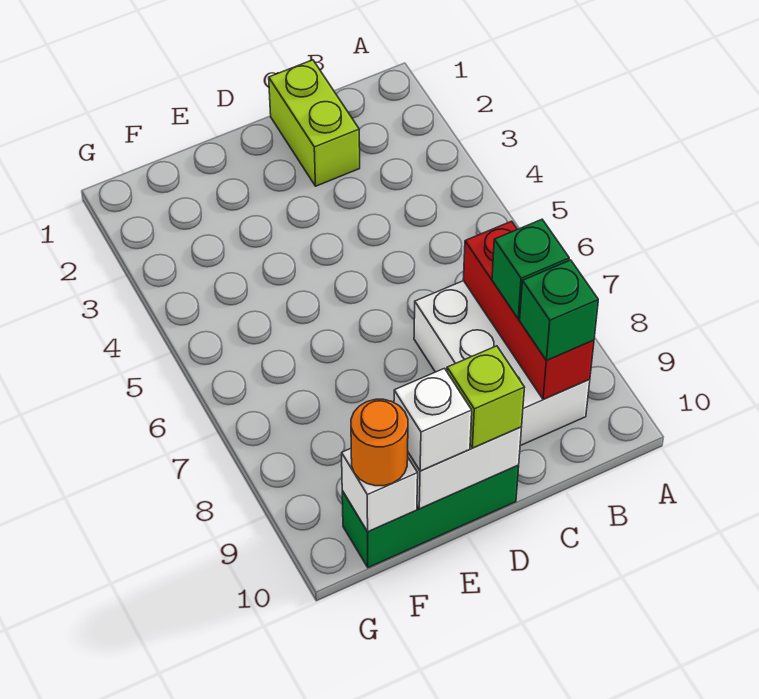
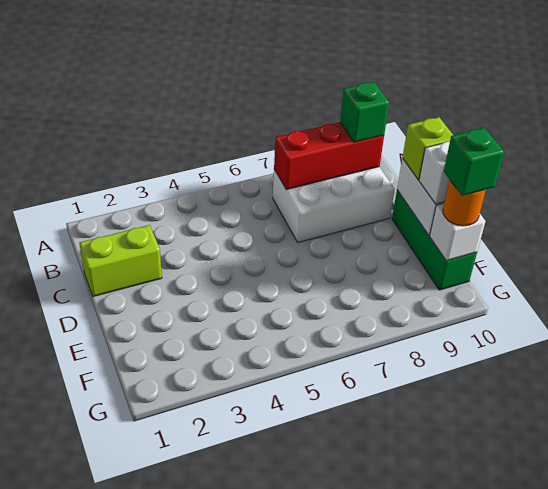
green brick B8 level 3 -> green brick F10 level 4

